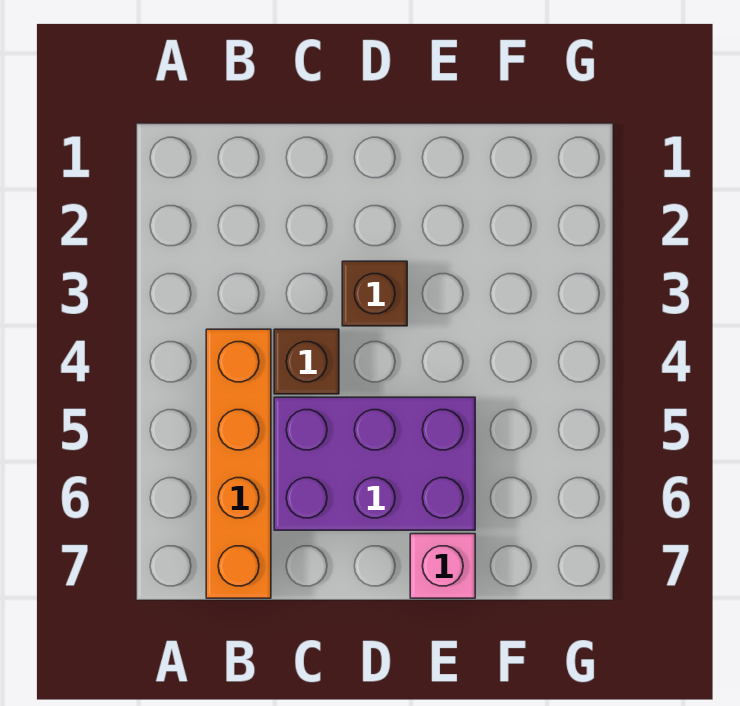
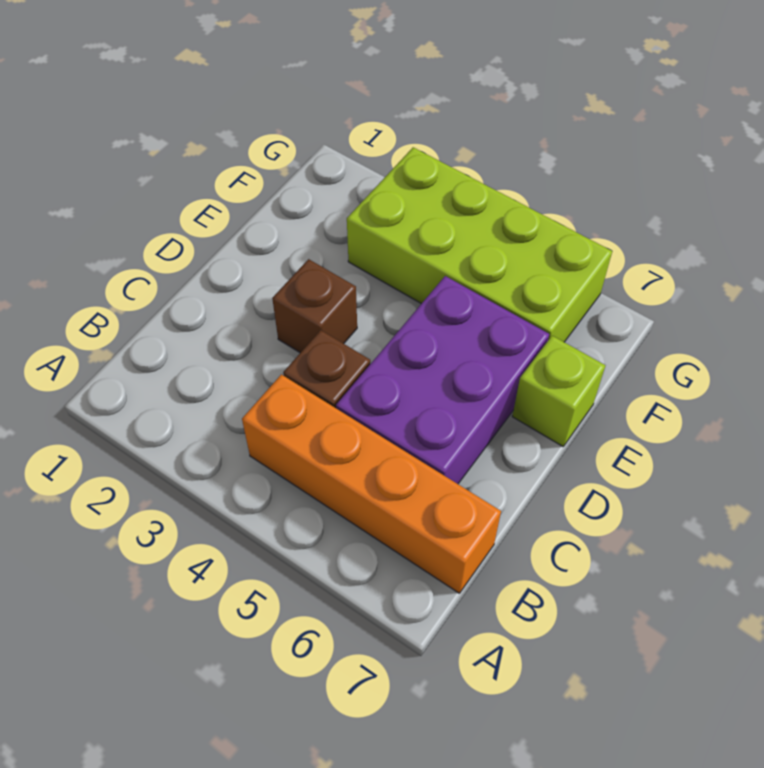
pink brick E7 level 1 -> lime brick E7 level 1
none -> lime brick F3:G6 level 1

